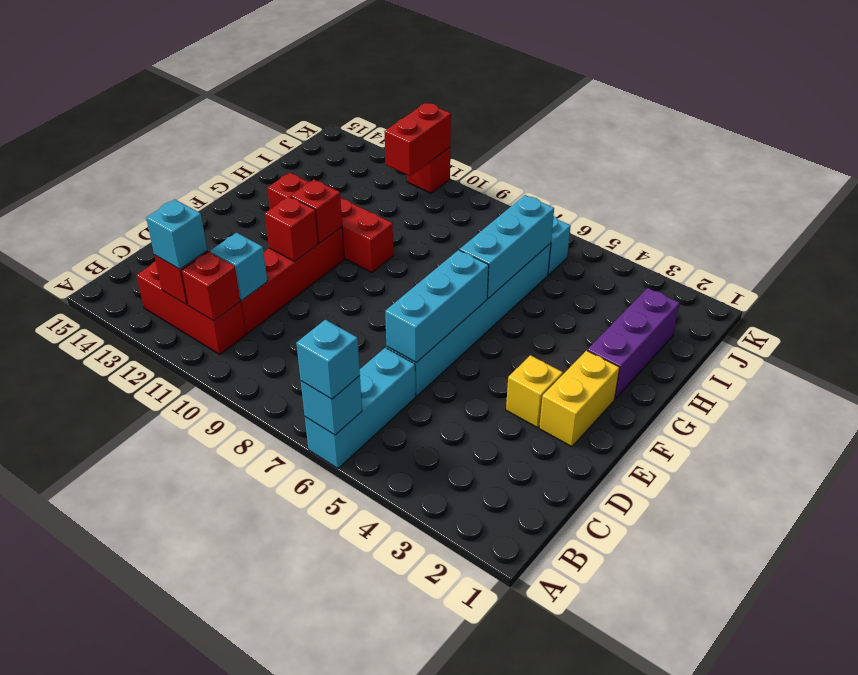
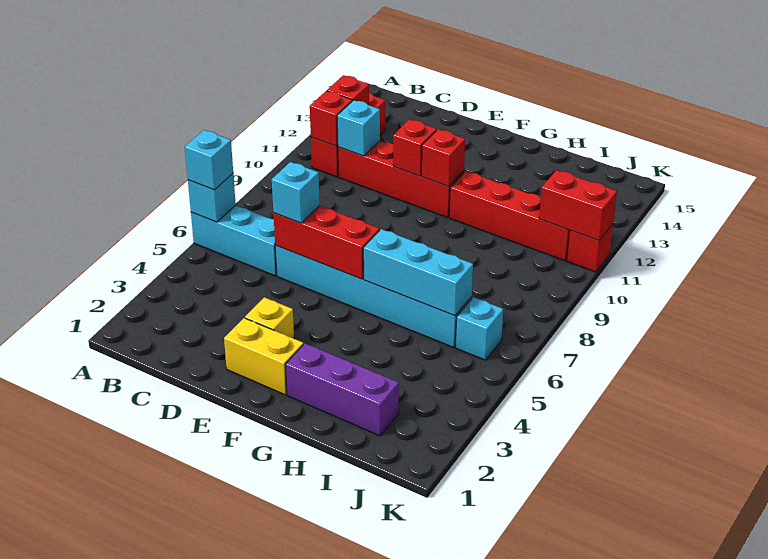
cyan brick B12 level 3 -> cyan brick D6 level 3
cyan brick D6:F6 level 2 -> red brick D6:F6 level 2
red brick G10:G13 level 1 -> red brick G11:J11 level 1

